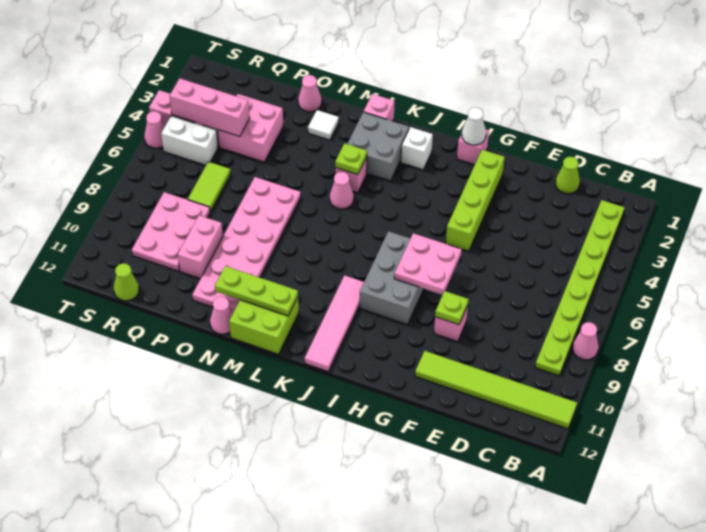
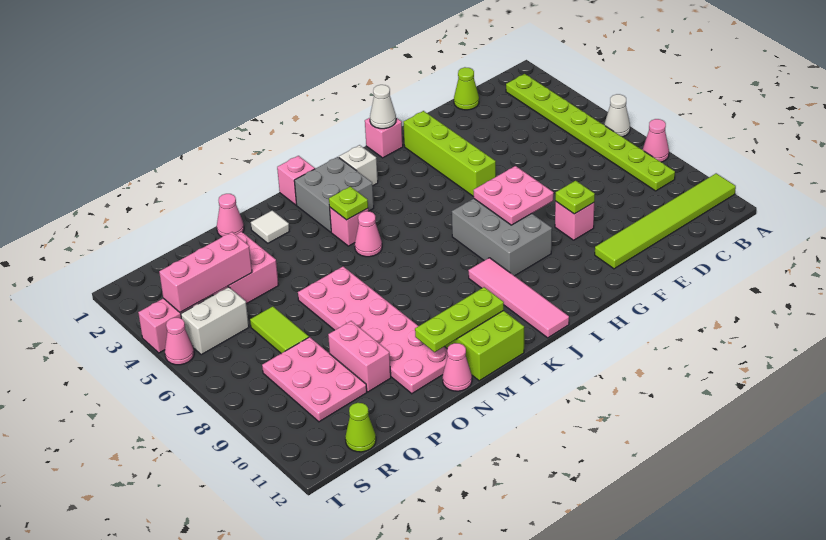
none -> white cone A6 level 1

